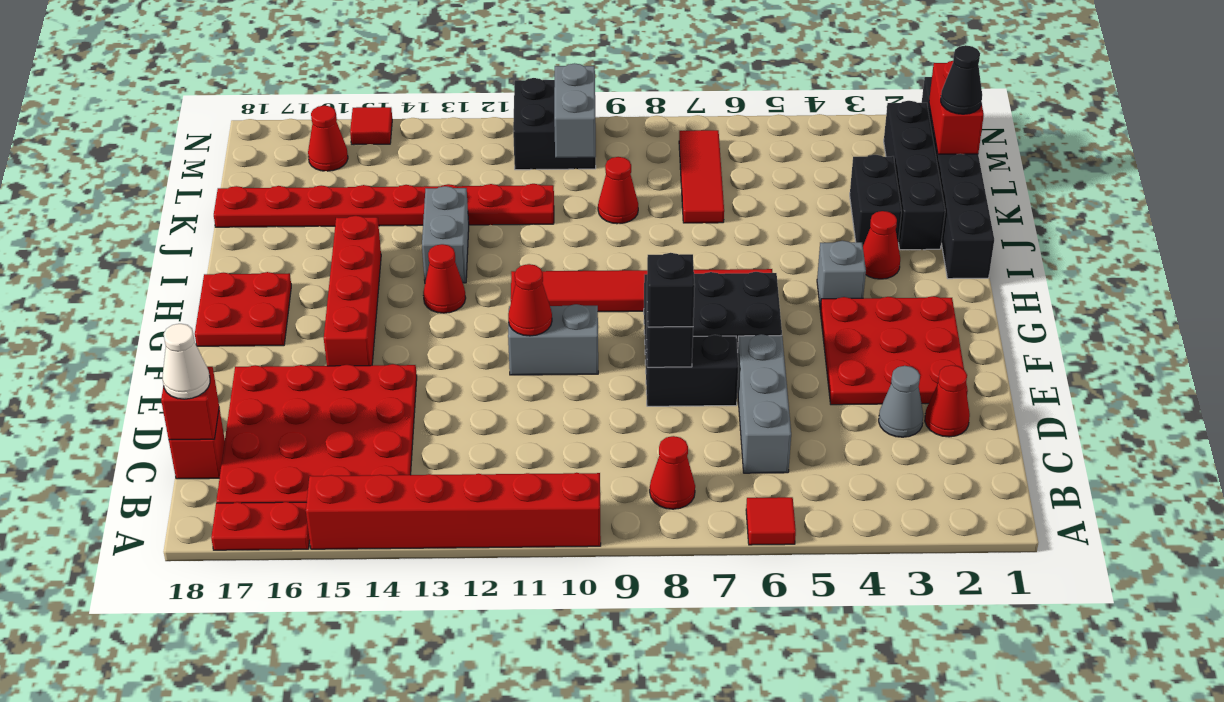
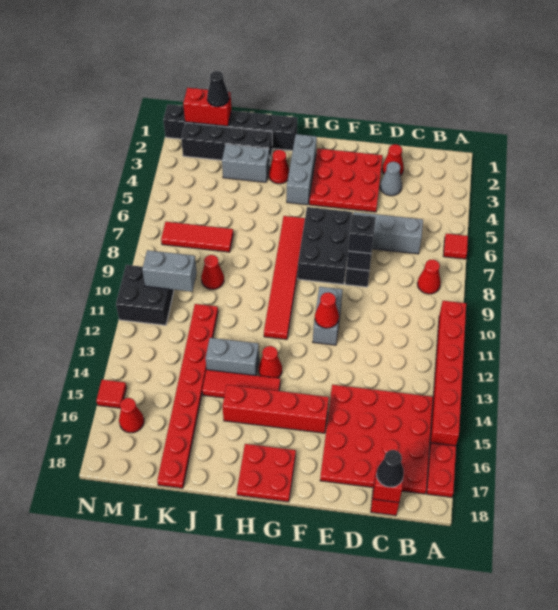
white cone C18 level 3 -> black cone C18 level 3
grey brick H4 level 1 -> grey brick H2:H4 level 1
none -> red tile H14:J14 level 1
black brick J3:K3 level 1 -> grey brick J3:K3 level 1

